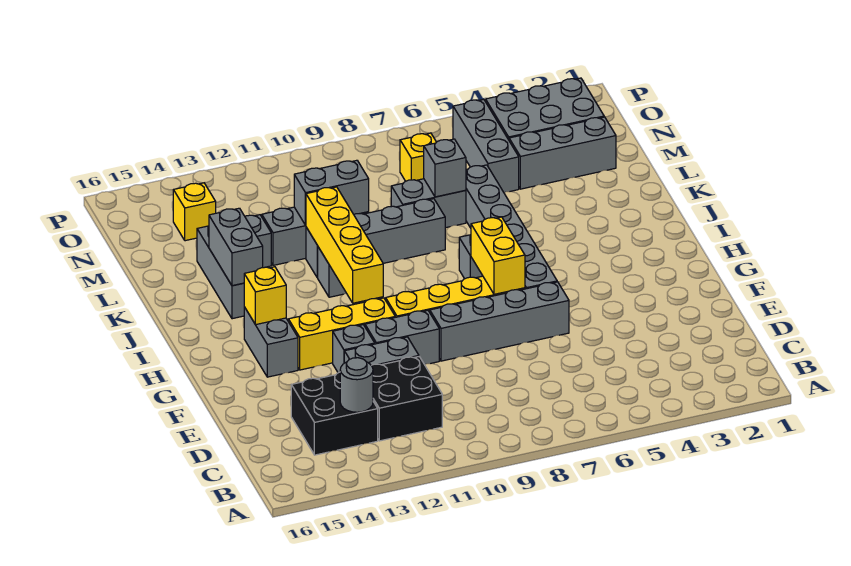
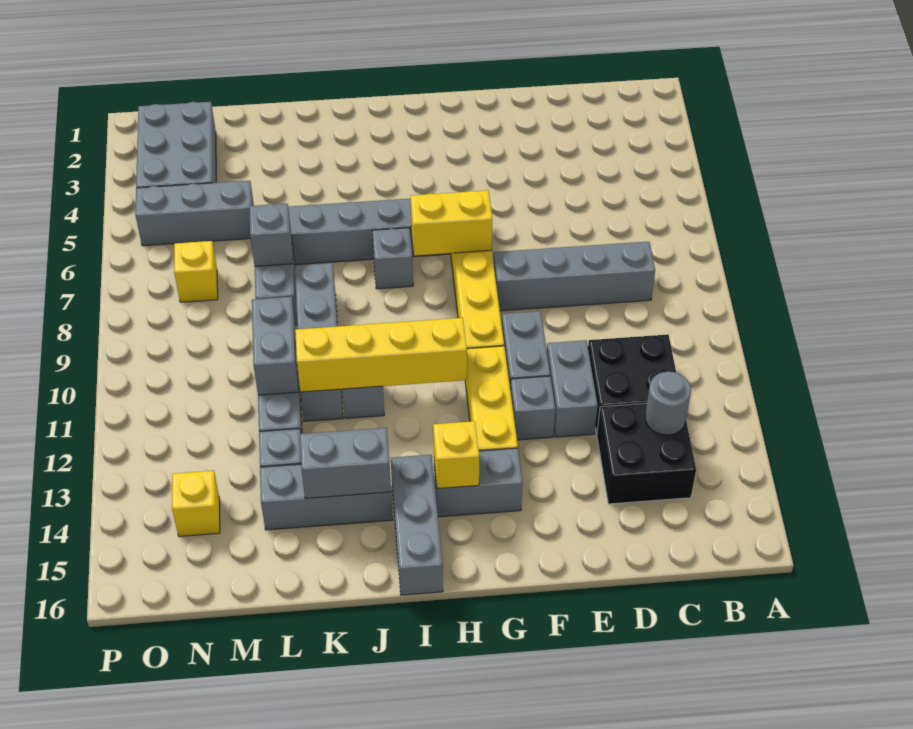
grey brick F6:F9 level 1 -> grey brick C8:F8 level 1
grey brick M2:M4 level 1 -> grey brick I14:I16 level 1

